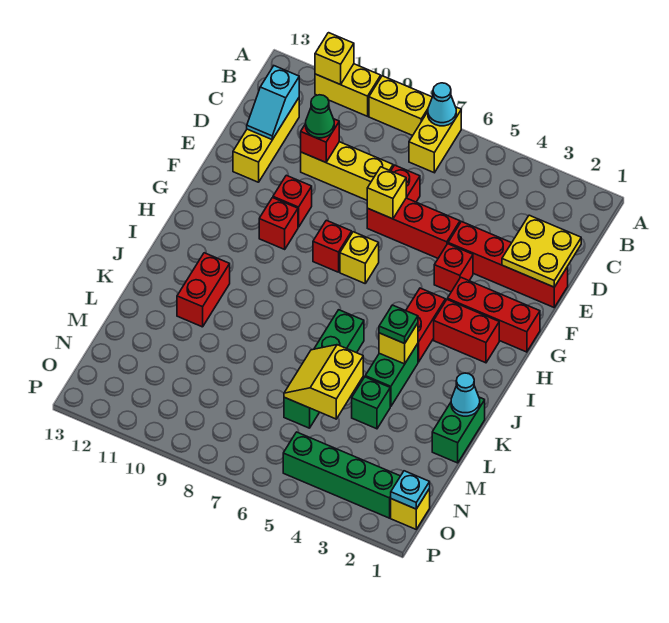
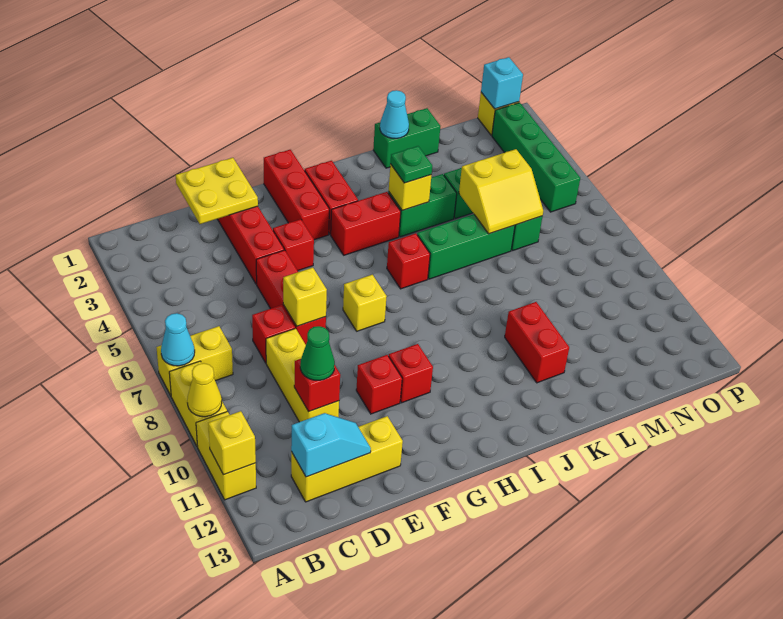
none -> yellow cone A9 level 2
red brick G8 level 1 -> red brick I6 level 1
red brick J11:K11 level 1 -> red brick K10:K11 level 1
cyan plate O1 level 2 -> cyan brick O1 level 2

